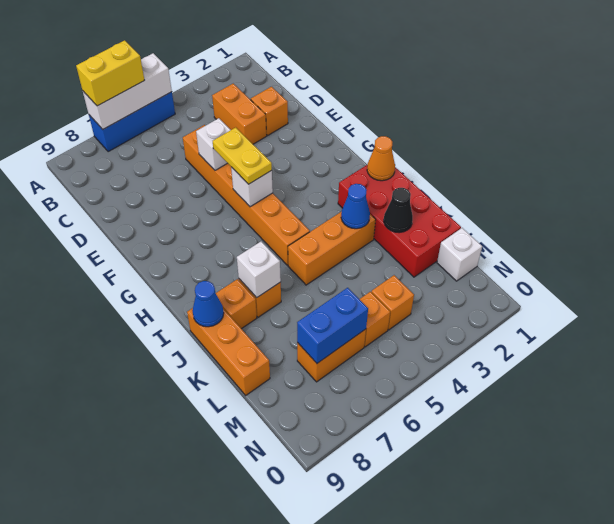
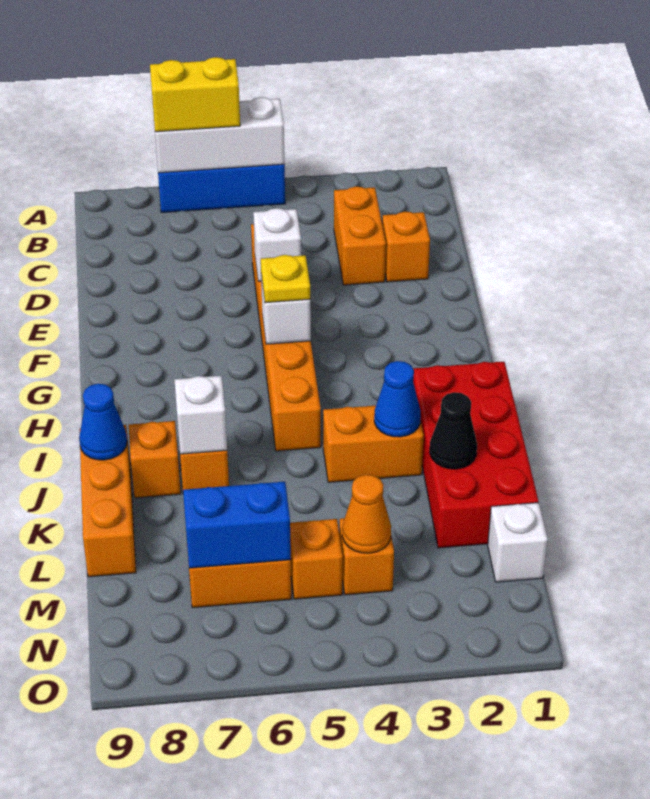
yellow plate F5:G5 level 3 -> yellow plate G5 level 3
orange cone I1 level 2 -> orange cone M4 level 2
orange brick J3:J5 level 1 -> orange brick J3:J4 level 1

